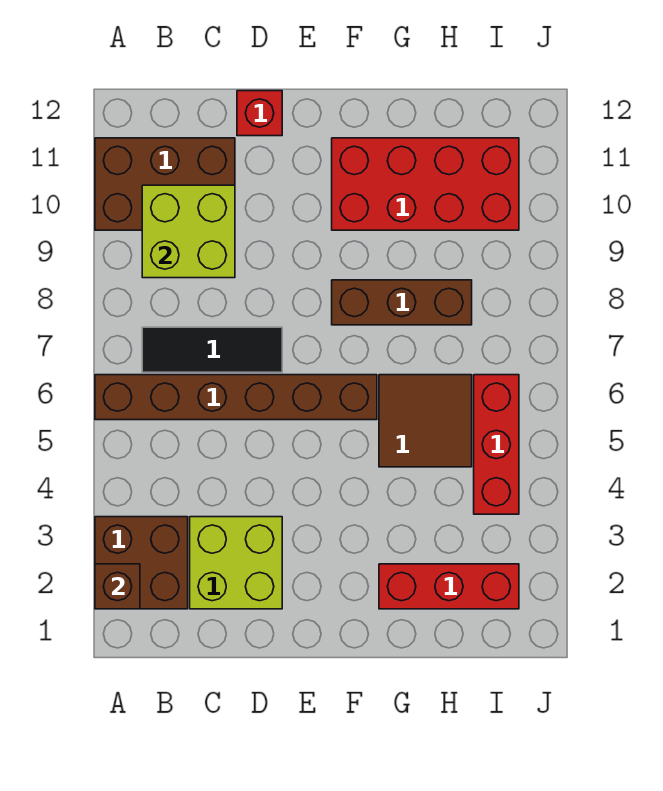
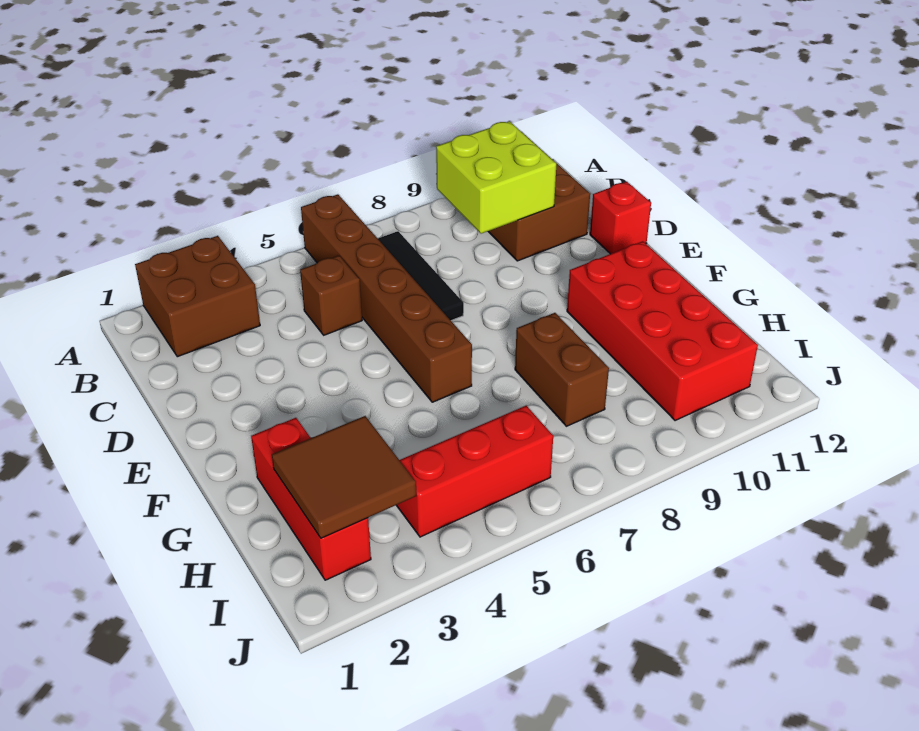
brown brick A2 level 2 -> brown brick C5 level 1
lime brick C2:D3 level 1 -> none
brown brick F8:H8 level 1 -> brown brick G8:H8 level 1
brown tile G5:H6 level 1 -> brown tile H2:I3 level 2

